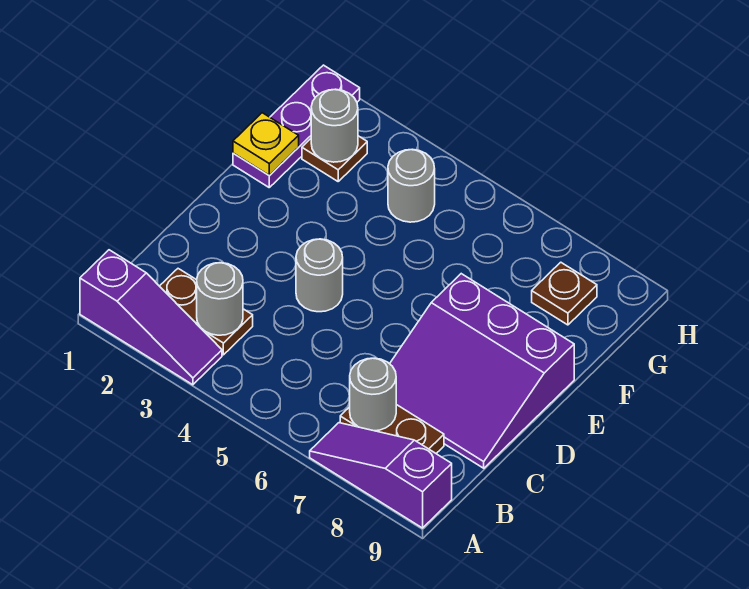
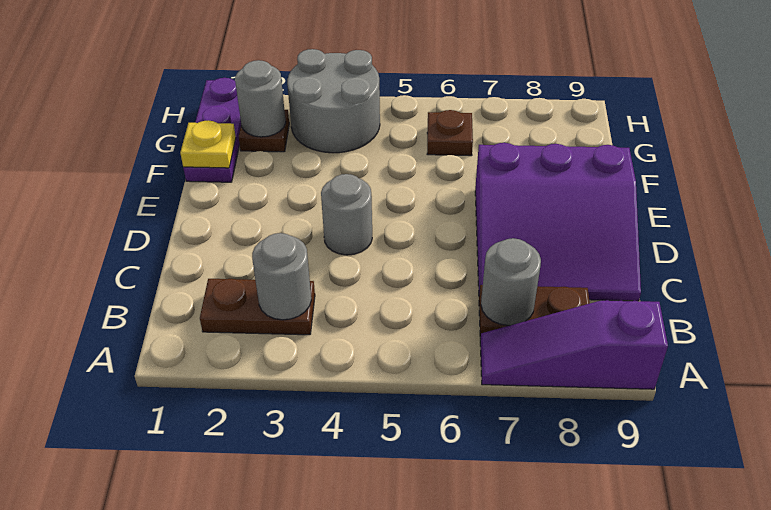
purple slope A1:A3 level 1 top 1 -> none
grey round brick G4 level 1 -> grey round brick G3:H4 level 1
brown plate G8 level 1 -> brown plate G6 level 1

